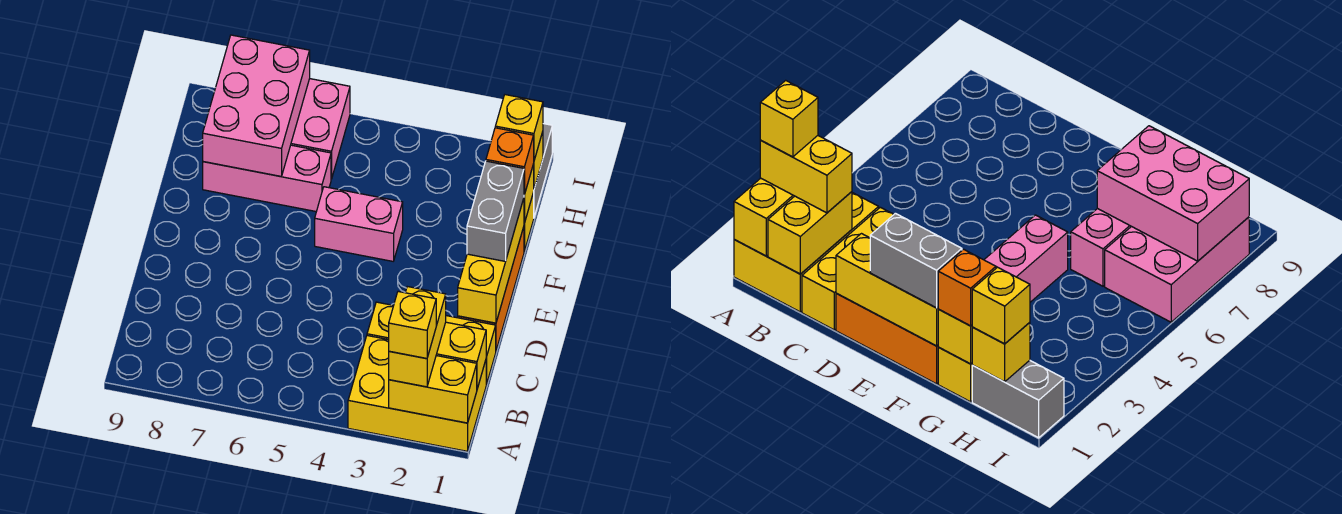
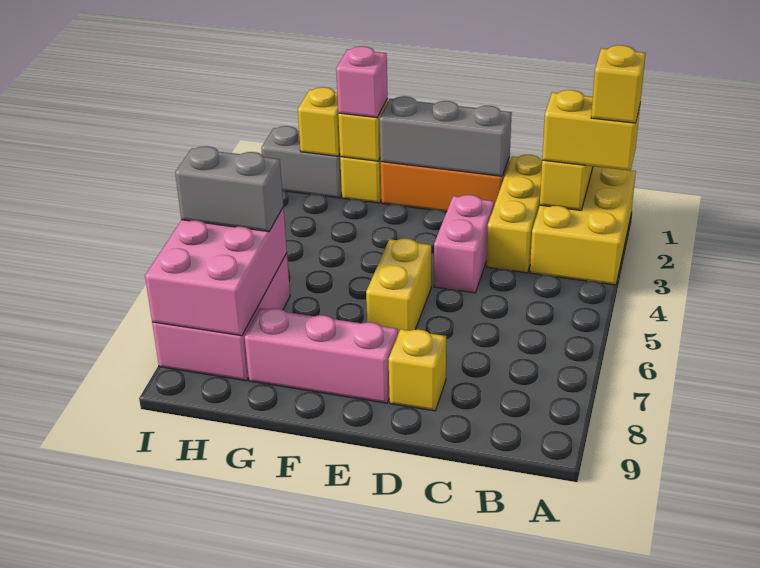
yellow brick A1:A2 level 2 -> yellow brick E5:E6 level 1
yellow brick D1:F1 level 2 -> grey brick D1:F1 level 2
grey brick E1:F1 level 3 -> grey brick H6:I6 level 3
pink brick F4:F5 level 1 -> pink brick D3:D4 level 1
orange brick G1 level 3 -> pink brick G1 level 3
pink brick G6:G8 level 1 -> pink brick E8:G8 level 1
pink brick G7:I8 level 2 -> pink brick H6:I8 level 2
yellow brick H1 level 3 -> yellow brick D8 level 1

